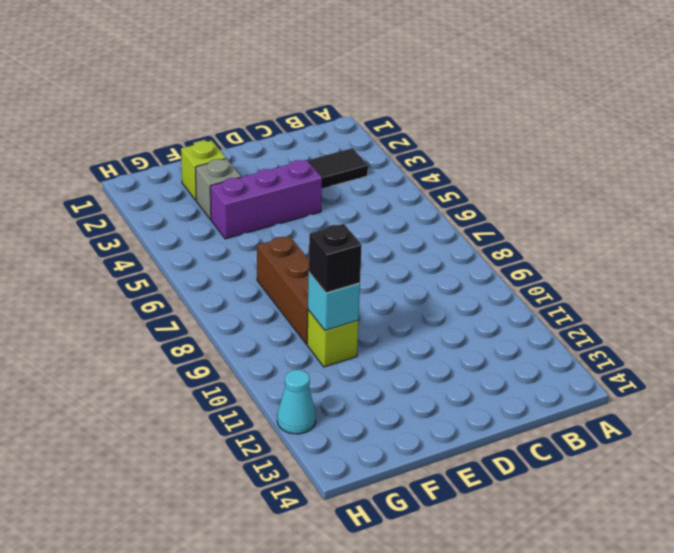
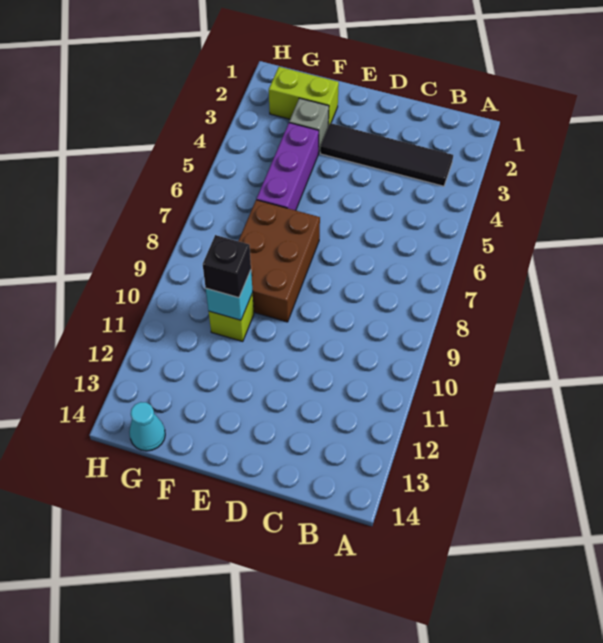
purple brick D4:F4 level 1 -> purple brick F4:F6 level 1
lime brick F2 level 1 -> lime brick F2:G2 level 1
brown brick F7:F9 level 1 -> brown brick E7:F9 level 1
cyan cone H12 level 1 -> cyan cone G14 level 1

